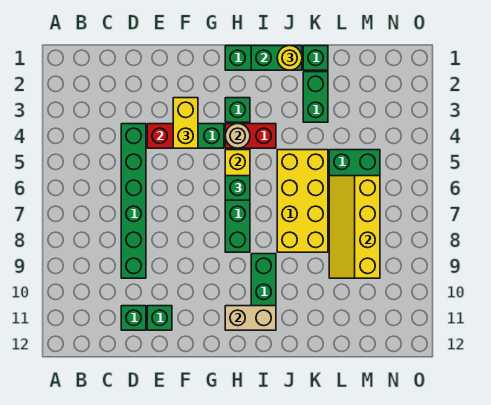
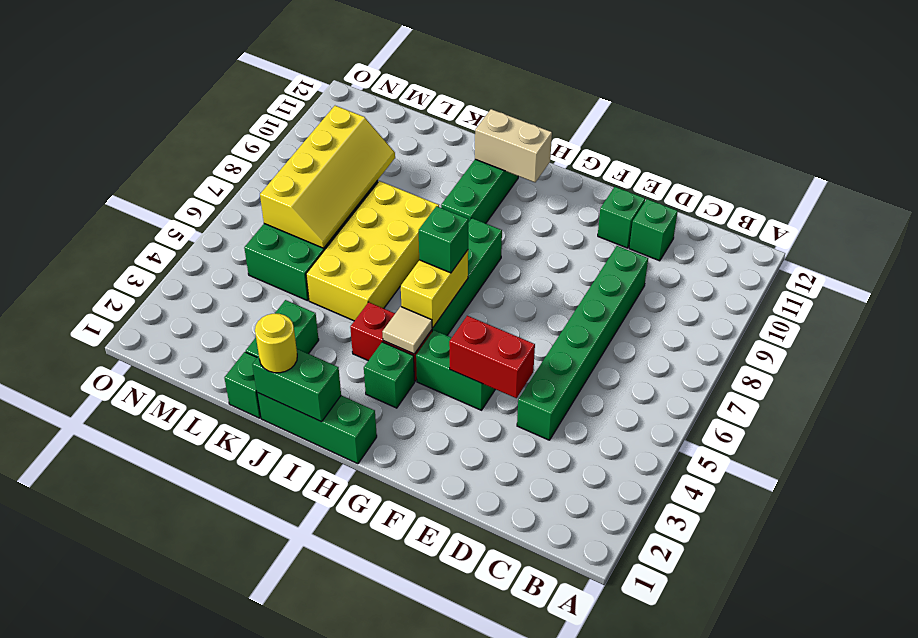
yellow brick F3:F4 level 3 -> none
tan round brick H4 level 2 -> tan tile H4 level 2

